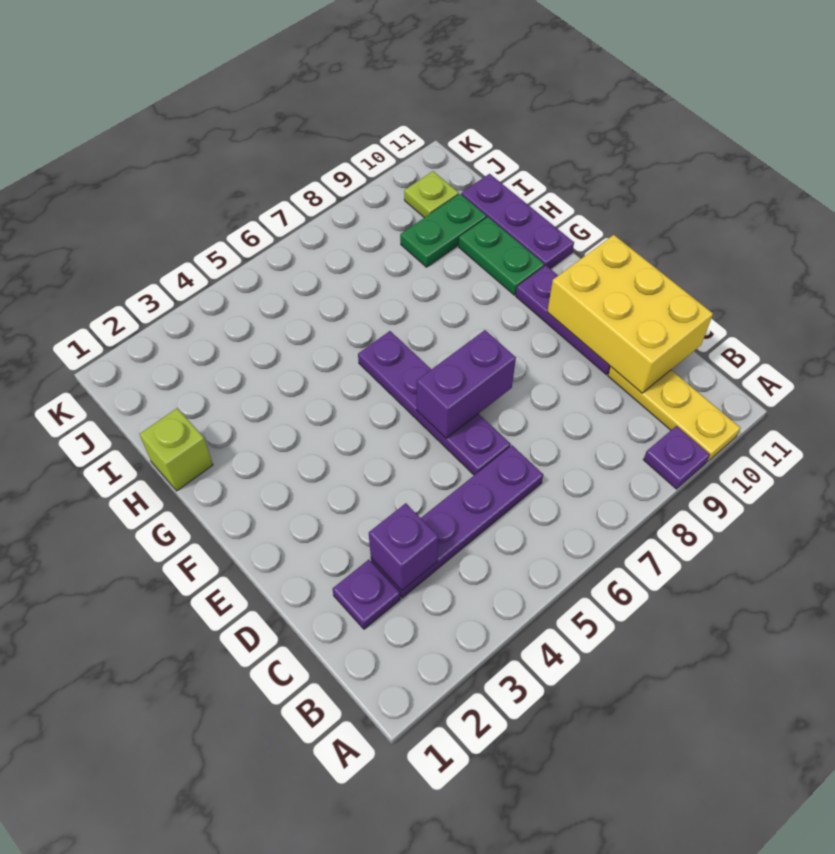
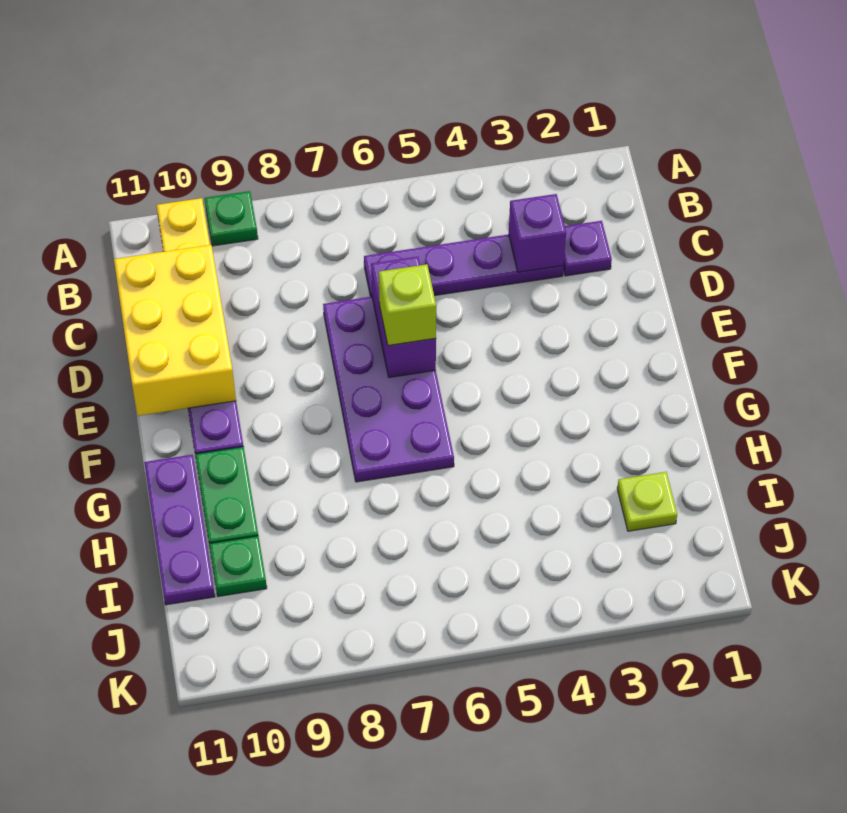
purple plate A9 level 1 -> green plate A9 level 1
purple plate D6:G6 level 1 -> purple plate D6:G7 level 1
purple brick E6:E7 level 2 -> purple brick D6:E6 level 2
lime brick H1 level 1 -> lime brick E6 level 3
green plate I9:I10 level 1 -> green plate I10 level 1
lime plate J10 level 1 -> lime plate I2 level 1

